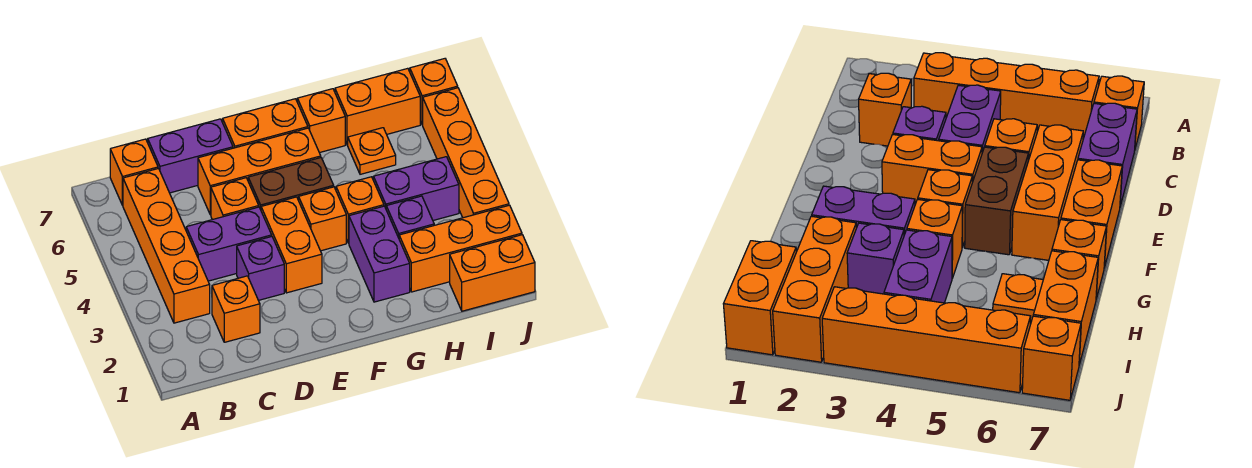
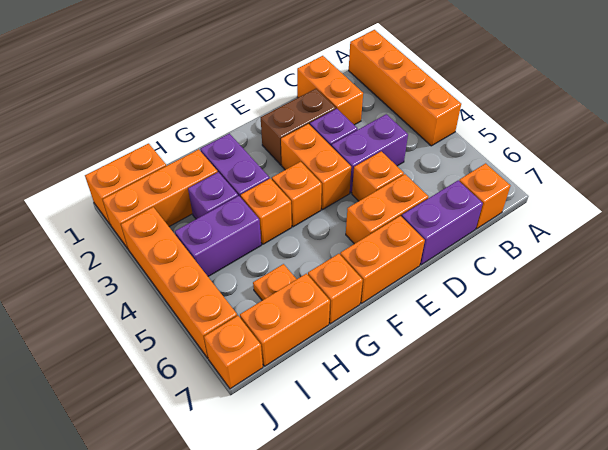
orange brick B3:B6 level 1 -> orange brick A1:A4 level 1
orange brick C2 level 1 -> orange brick C1:C2 level 1
orange brick D6:F6 level 1 -> orange brick D6:E6 level 1
brown brick E5:F5 level 1 -> brown brick D2:E2 level 1

